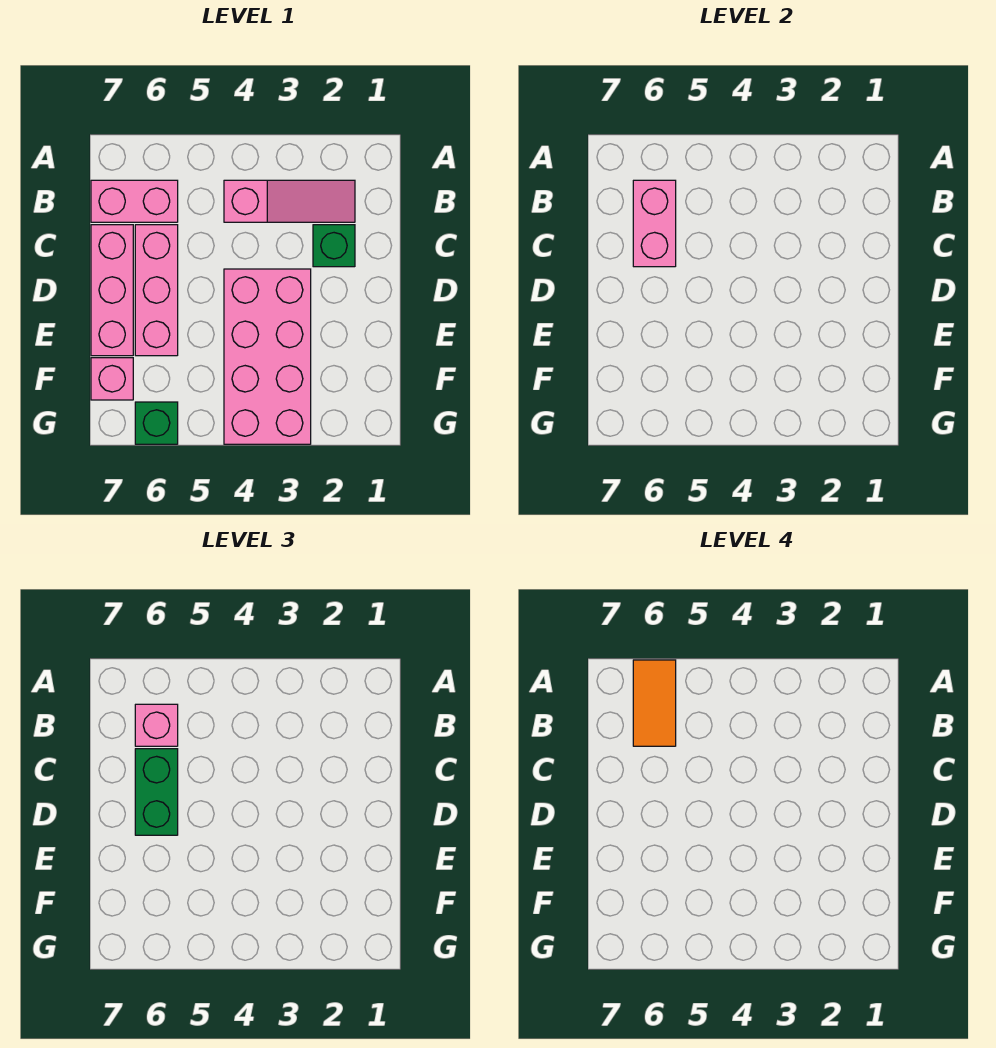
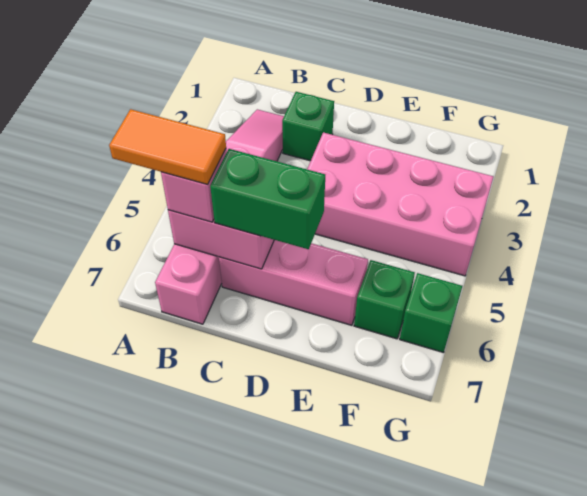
pink brick C7:E7 level 1 -> none
none -> green brick F6 level 1
pink brick F7 level 1 -> none

